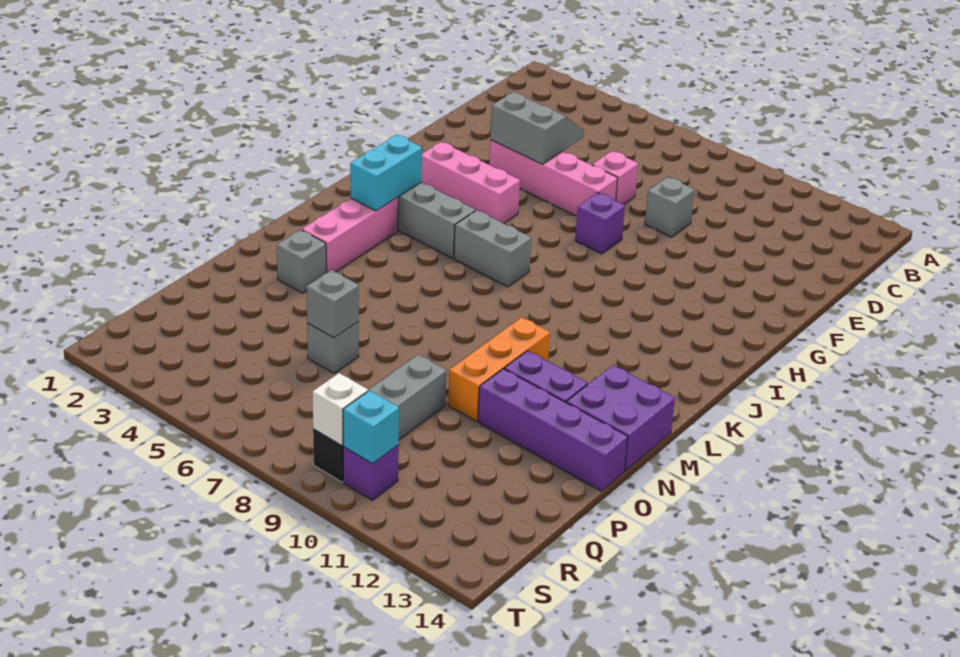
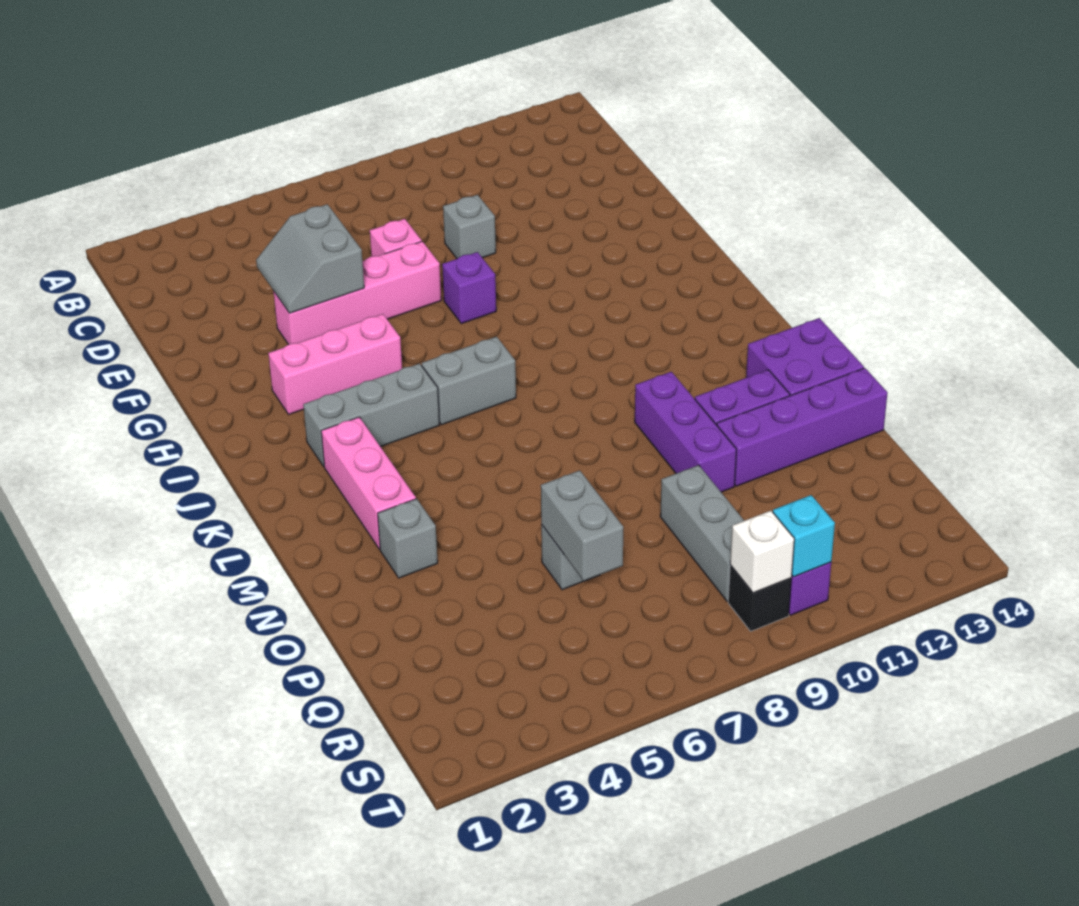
grey slope E4:F5 level 2 top F -> grey slope E4:F5 level 2 top 5
cyan brick J3:K3 level 2 -> none
orange brick M10:O10 level 1 -> purple brick M10:O10 level 1
grey brick P6 level 2 -> grey brick P6:Q6 level 2

